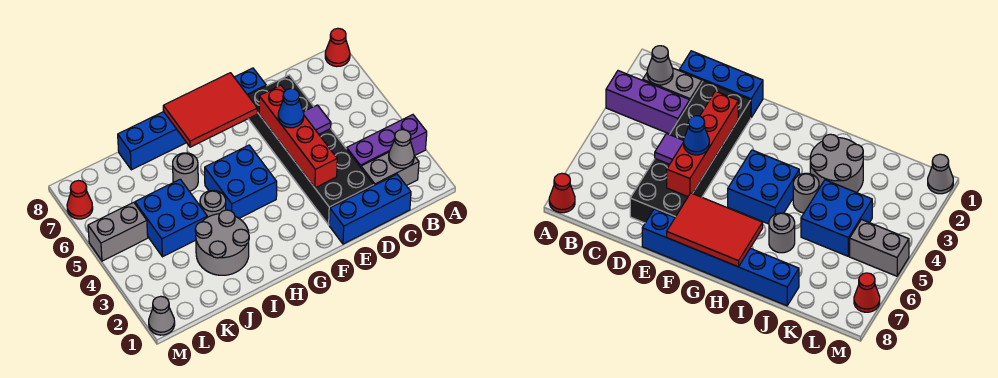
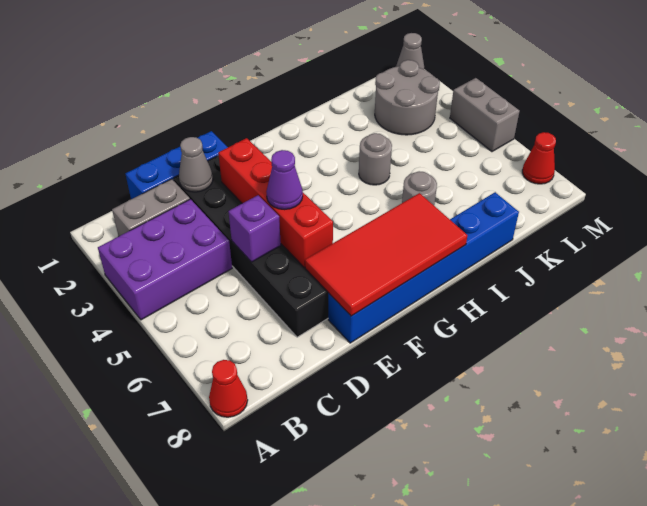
purple brick A3:C3 level 1 -> purple brick A3:C4 level 1
grey cone B2 level 2 -> grey cone D2 level 2
purple tile D5 level 2 -> purple brick D5 level 2
blue cone E5 level 3 -> purple cone E5 level 3
red tile F7:H8 level 2 -> red tile E7:H8 level 2
blue brick G4:H5 level 1 -> none
grey round brick I2:J3 level 1 -> grey round brick K2:L3 level 1
blue brick J4:K5 level 1 -> none
grey brick L5:M5 level 1 -> grey brick M4:M5 level 1

